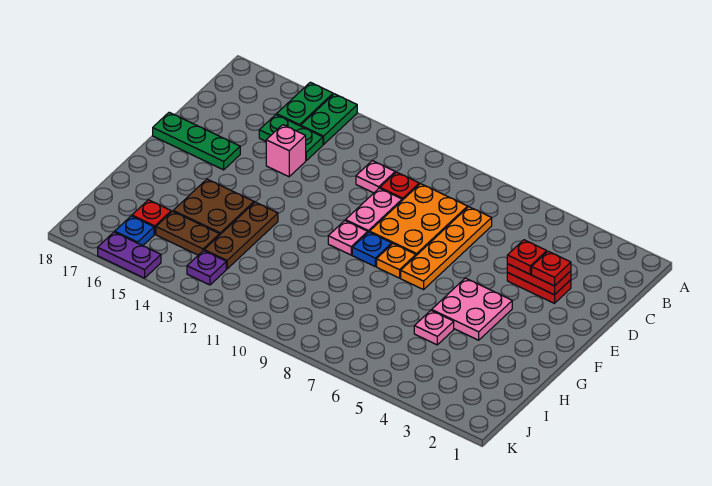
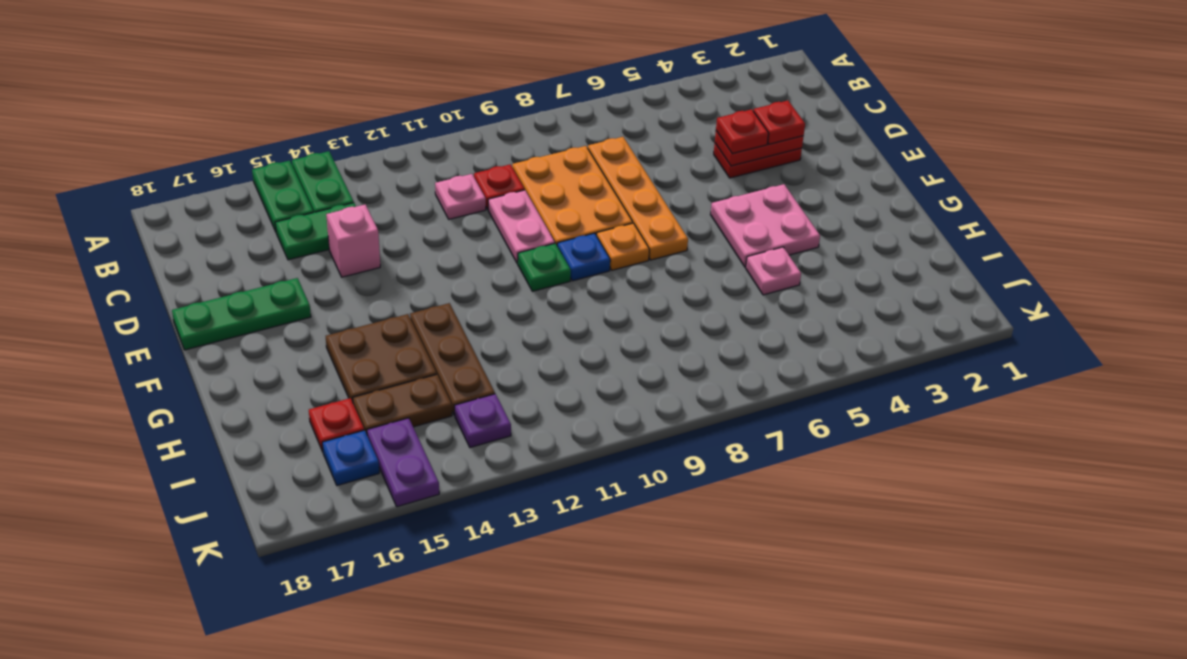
pink plate F10 level 1 -> green plate F10 level 1
purple plate K15:K16 level 1 -> purple plate J15:K15 level 1

